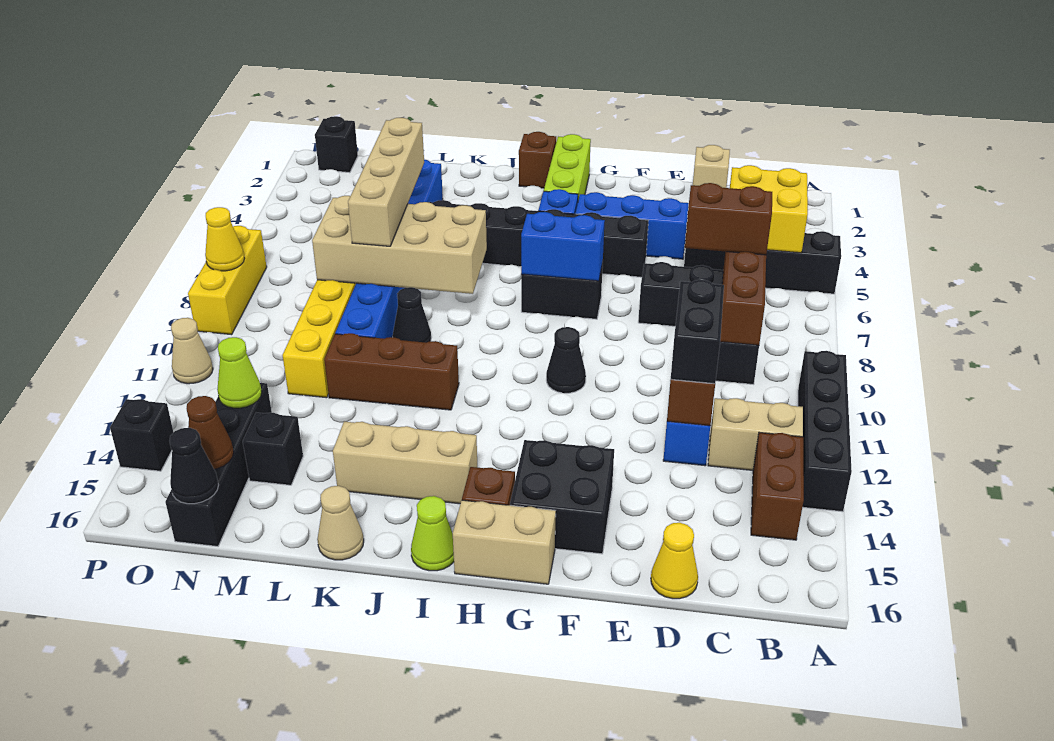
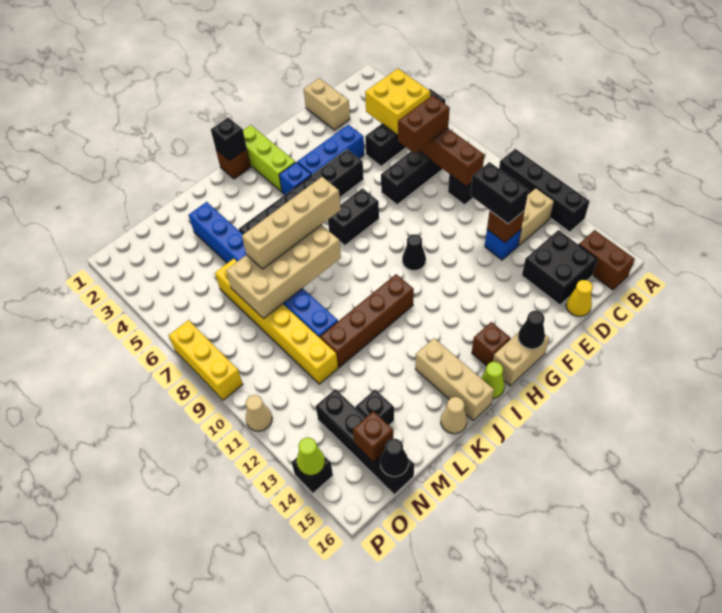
brown brick B13:B14 level 1 -> brown brick B15:B16 level 1
tan brick D1 level 1 -> tan brick D1:D2 level 1
black brick F14:G15 level 1 -> black brick C14:D15 level 1
blue brick G7:H7 level 2 -> none
tan brick I14:K14 level 1 -> tan brick J14:J16 level 1
brown brick J11:L11 level 1 -> brown brick I11:L11 level 1
black cone K9 level 1 -> black cone G16 level 2
tan brick L5:L8 level 3 -> tan brick I7:L7 level 3
lime cone N13 level 2 -> lime cone P14 level 2
brown cone N15 level 2 -> brown brick N15 level 2
black brick O1 level 1 -> black brick I1 level 2
yellow cone P8 level 2 -> none

